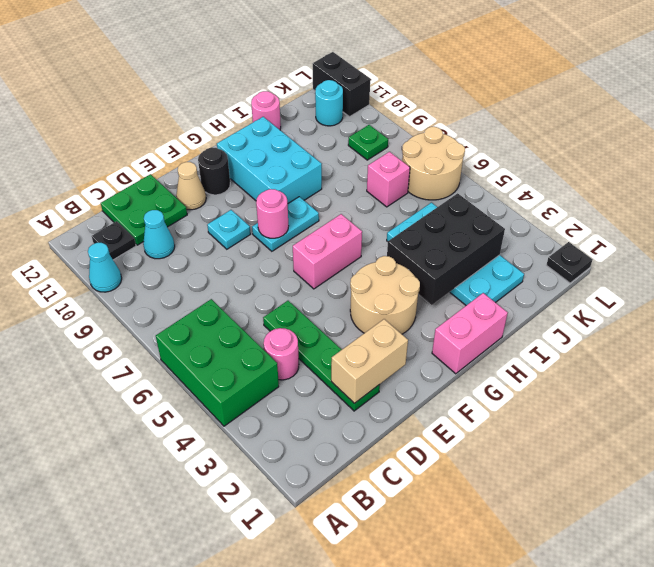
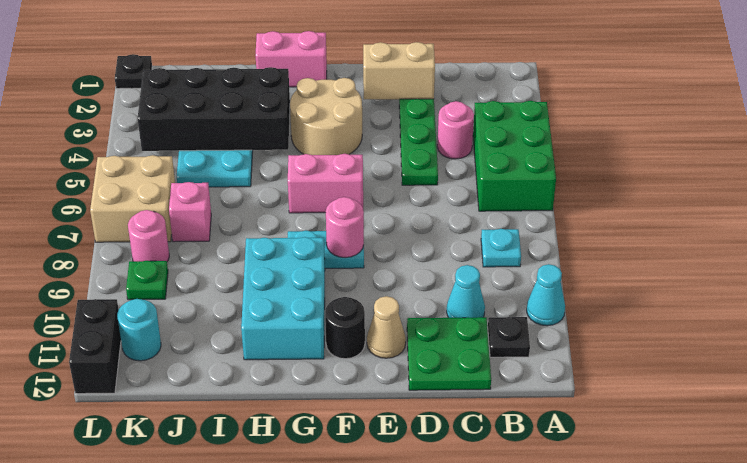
cyan plate E9 level 1 -> cyan plate B8 level 1
black brick H3:J4 level 2 -> black brick H3:K4 level 2
pink round brick I12 level 1 -> pink round brick K8 level 1
tan round brick K6:L7 level 1 -> tan brick K6:L7 level 1

